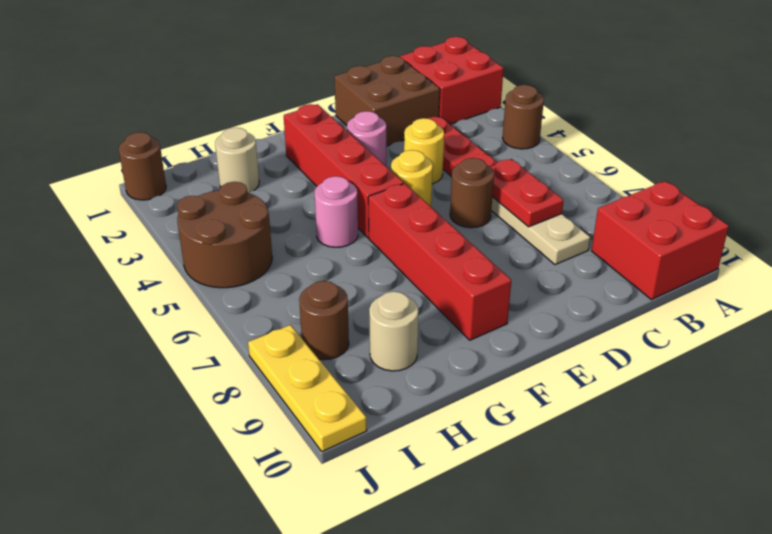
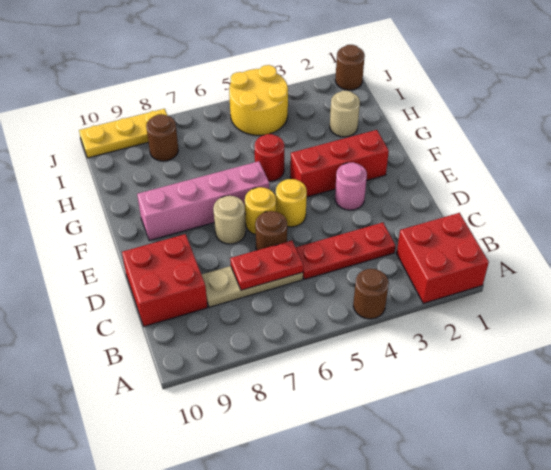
red brick A9:B10 level 1 -> red brick C9:D10 level 1
brown brick C1:D2 level 1 -> none
yellow round brick D4 level 1 -> yellow round brick E6 level 1
red brick F2:F5 level 1 -> red brick F2:F4 level 1
red brick F6:F9 level 1 -> pink brick F6:F9 level 1
pink round brick G5 level 1 -> red round brick G5 level 1
tan round brick H9 level 1 -> tan round brick E7 level 1
brown round brick I4:J5 level 1 -> yellow round brick I4:J5 level 1

